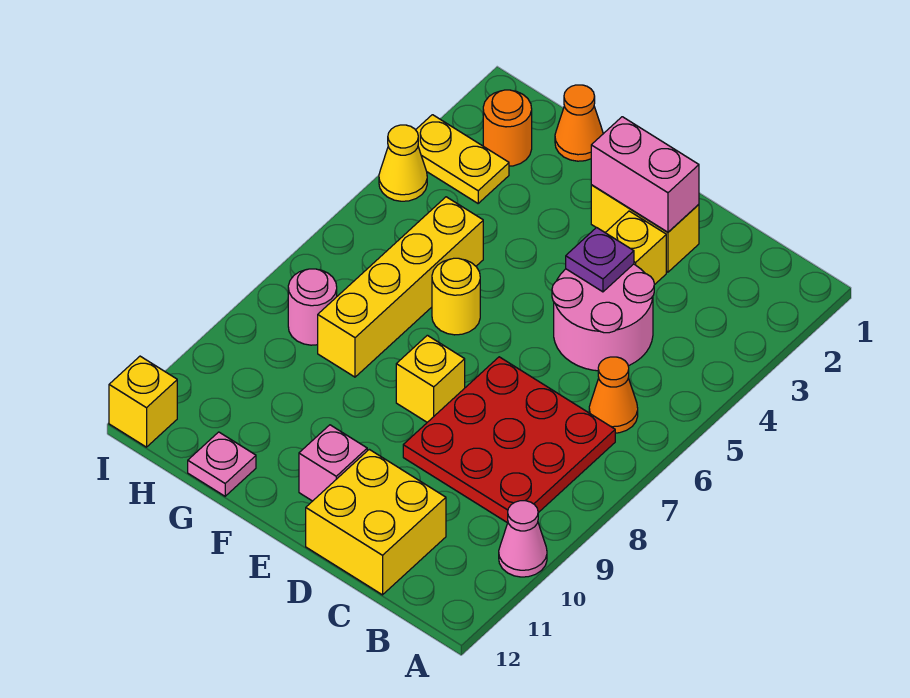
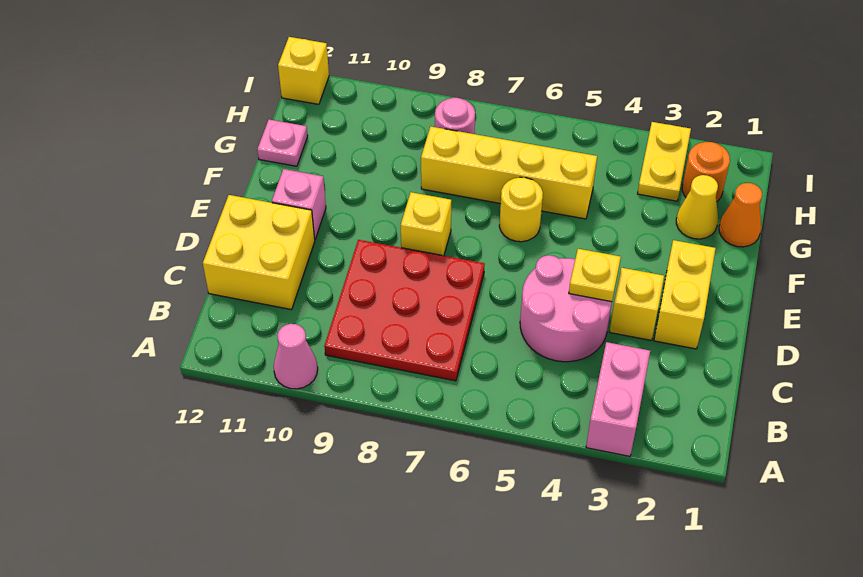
orange cone B6 level 1 -> none
pink brick D2:E2 level 2 -> pink brick A3:B3 level 1
purple plate D4 level 2 -> yellow plate D4 level 2
yellow cone I4 level 1 -> yellow cone G2 level 1

